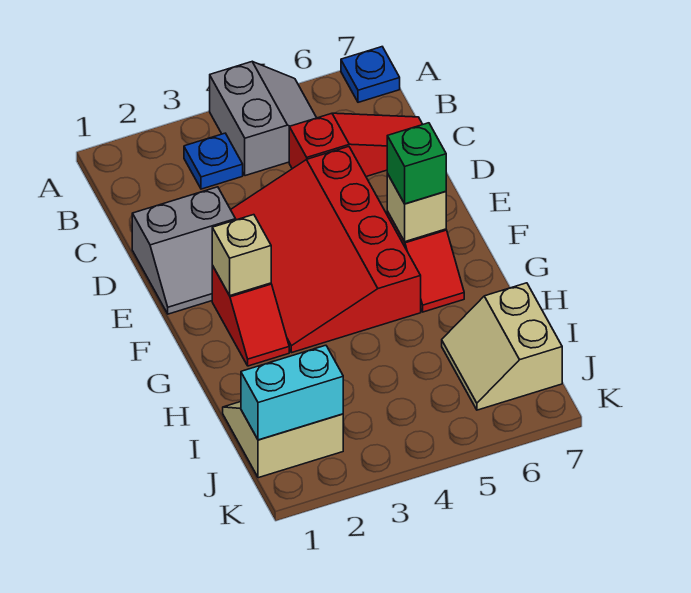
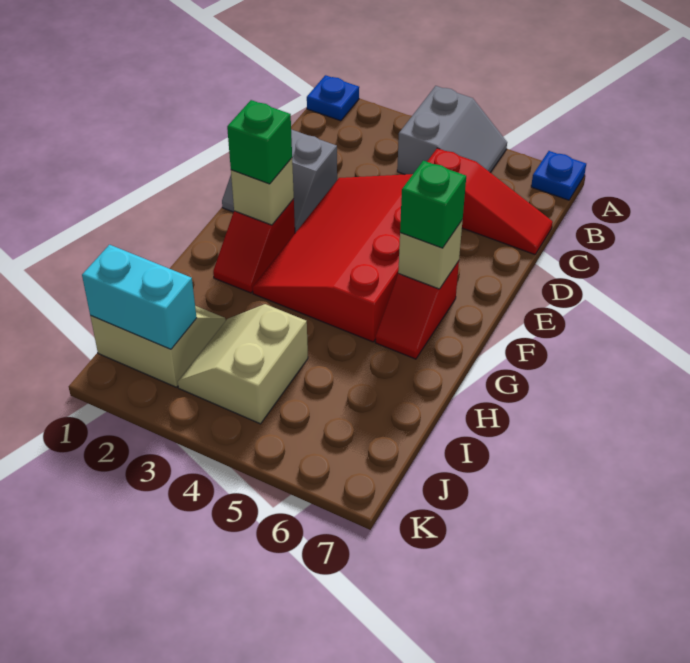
blue plate B3 level 1 -> blue plate A1 level 1
none -> green brick F2 level 3
tan slope I6:J7 level 1 top 7 -> tan slope I3:J4 level 1 top 4

